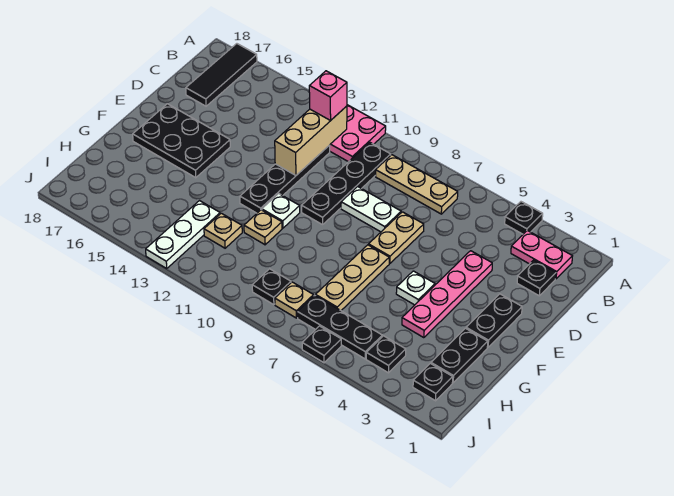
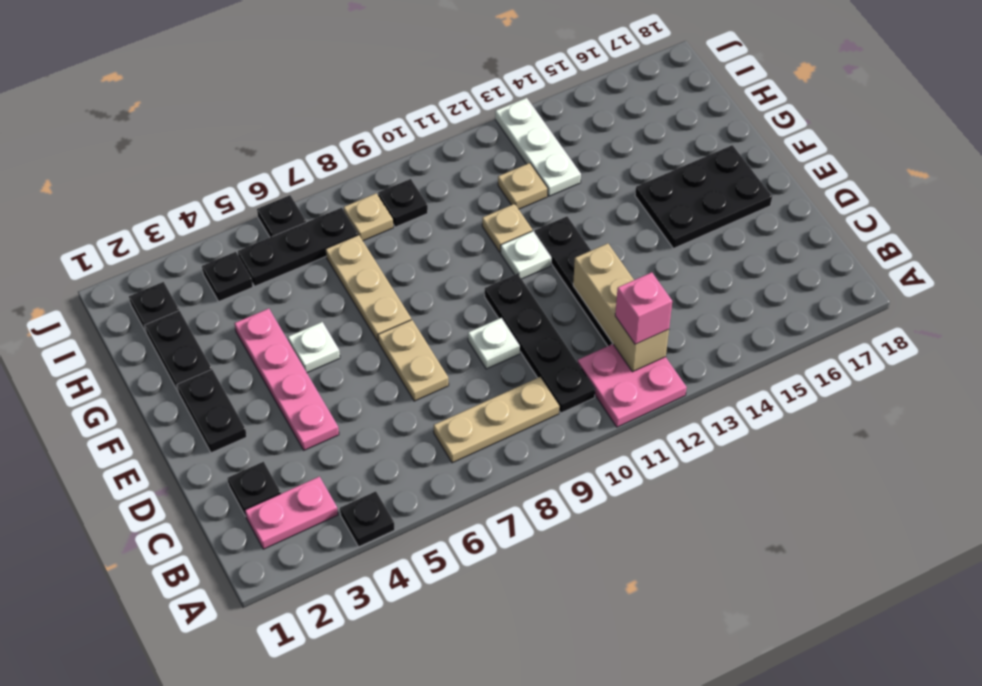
black tile A17:C17 level 1 -> none
white plate D8:D9 level 1 -> white plate D9 level 1

